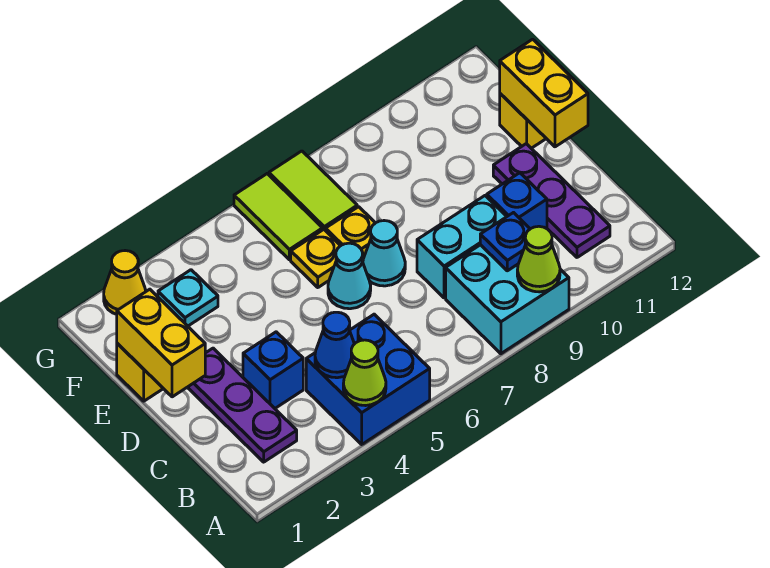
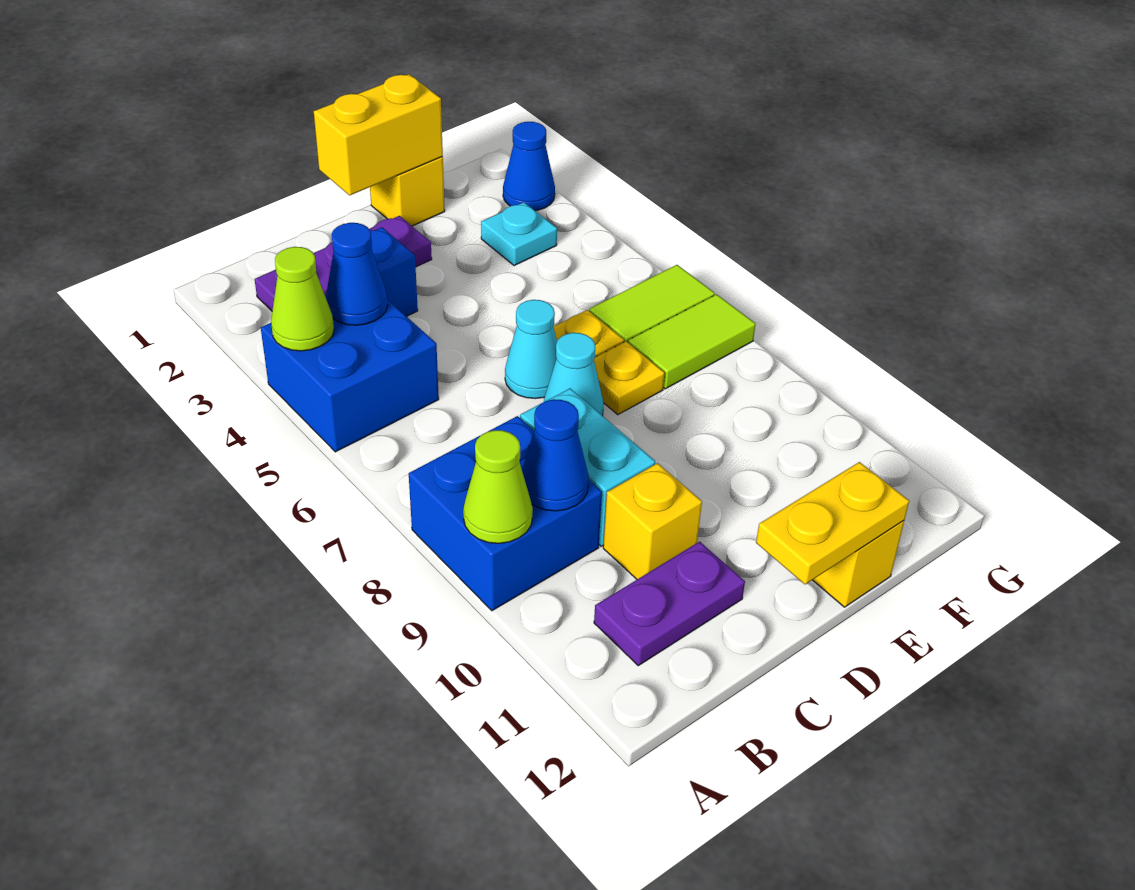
cyan brick A8:B9 level 1 -> blue brick A8:B9 level 1
blue plate B9 level 2 -> blue cone B9 level 2
purple plate B11:D11 level 1 -> purple plate B11:C11 level 1
blue brick C10 level 1 -> yellow brick C10 level 1
yellow brick D12:E12 level 2 -> yellow plate D12:E12 level 2
yellow cone G2 level 1 -> blue cone G2 level 1

